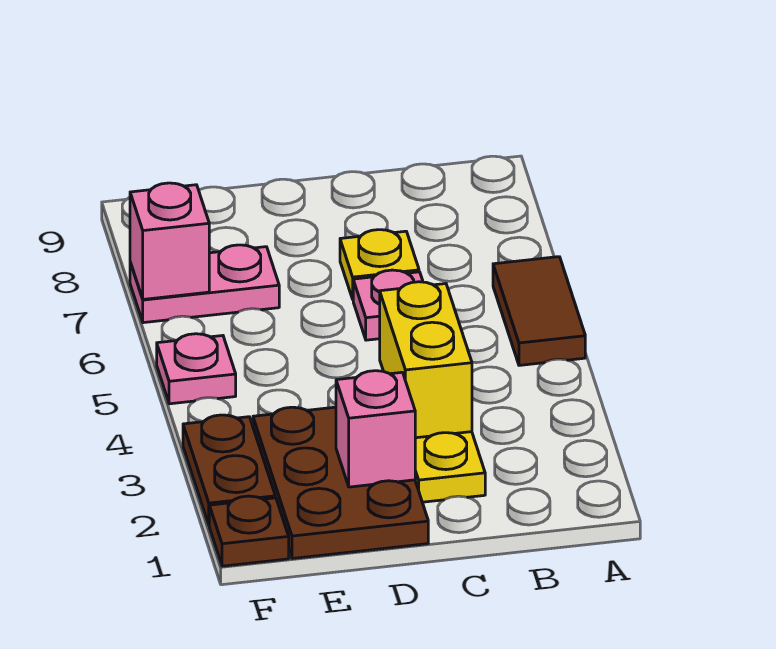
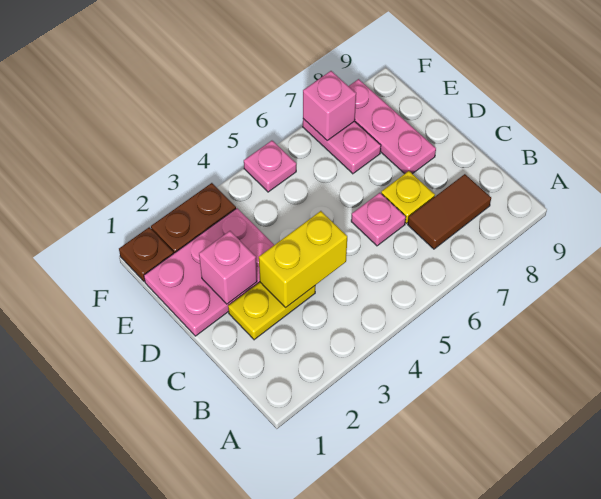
brown tile A5:A6 level 1 -> brown tile B7:B8 level 1
brown plate D1:E3 level 1 -> pink plate D1:E3 level 1
none -> pink plate D8:F8 level 1

